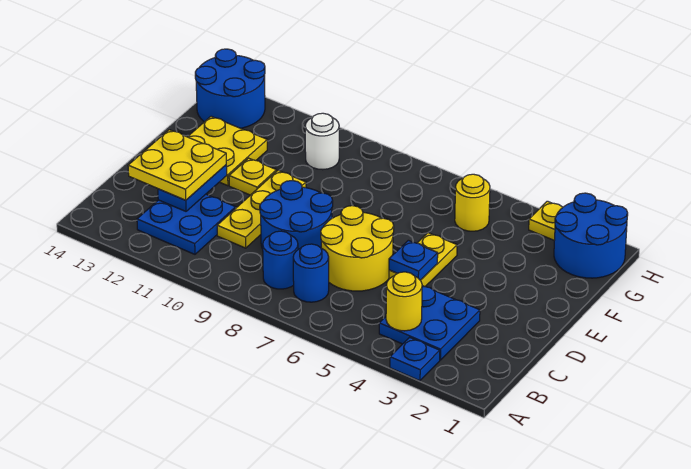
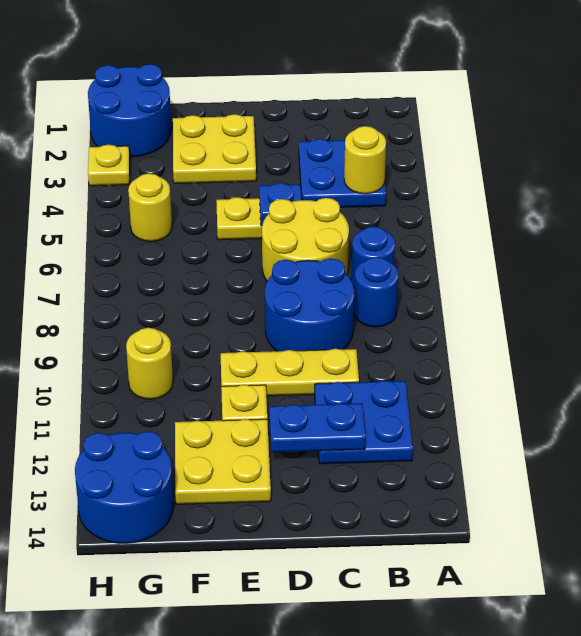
blue plate A3 level 1 -> none
yellow plate C12:D13 level 3 -> yellow plate E2:F3 level 1
white round brick G10 level 1 -> yellow round brick G10 level 1

